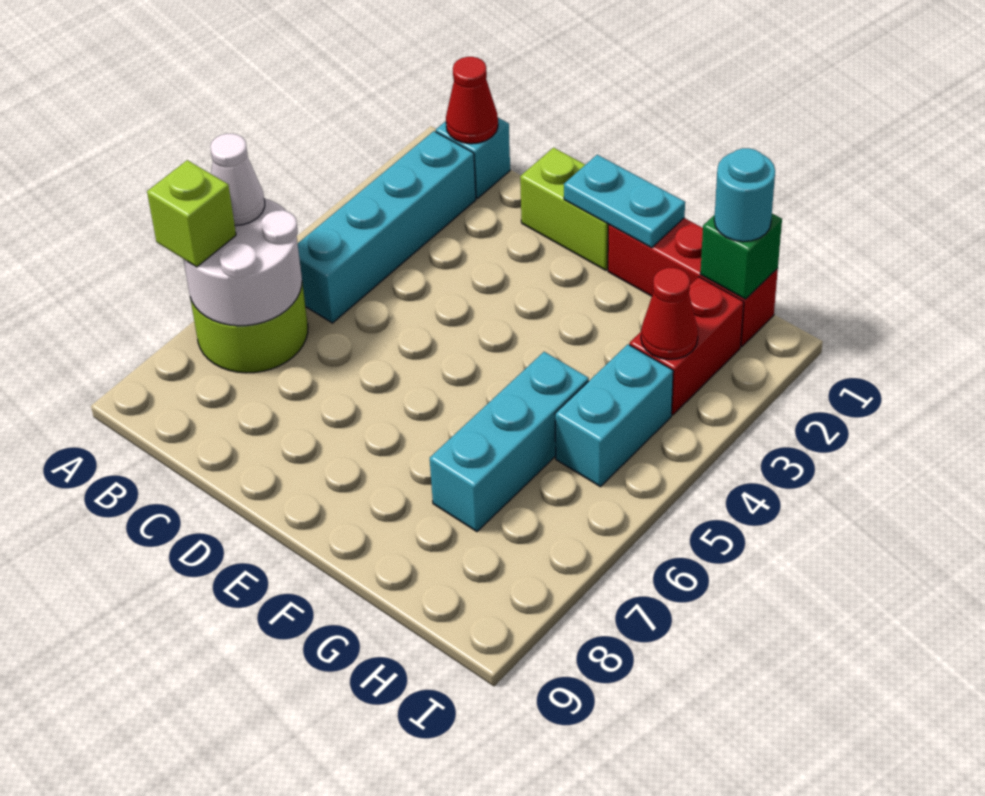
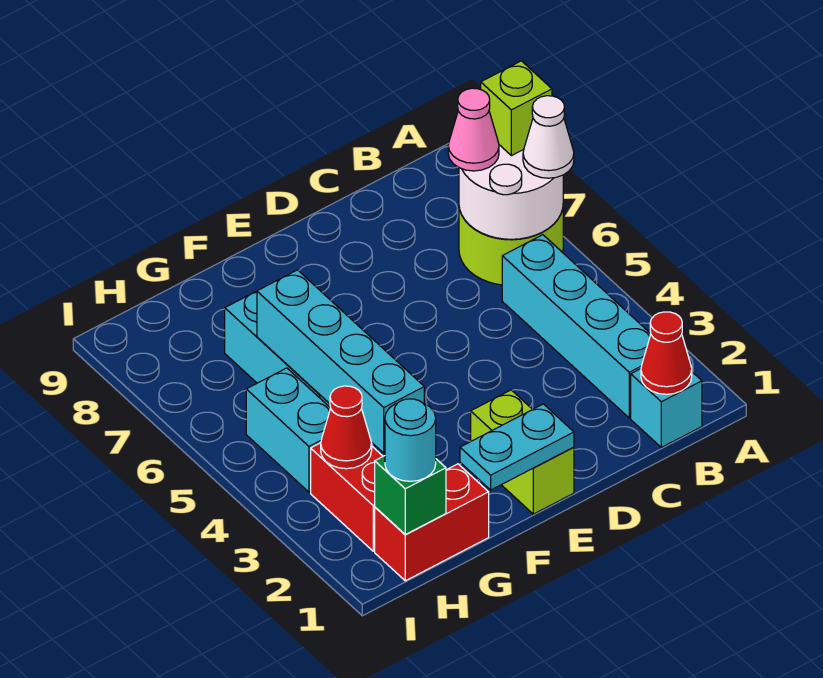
none -> pink cone B7 level 3
lime brick D1:E1 level 1 -> lime brick E1:E2 level 1
red brick F1:H1 level 1 -> red brick G1:H1 level 1
none -> cyan brick G3:G6 level 2

